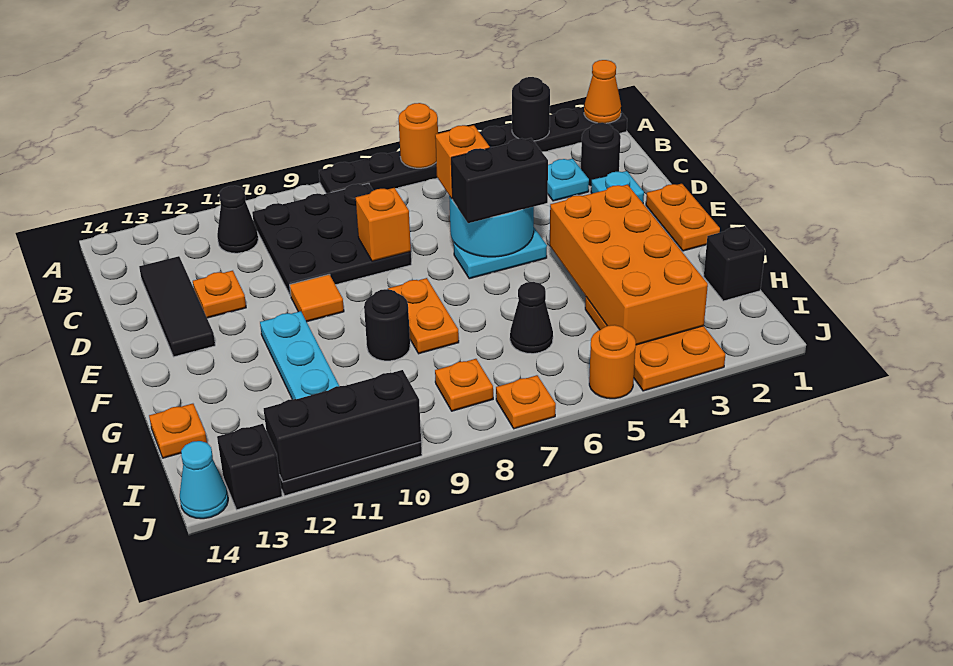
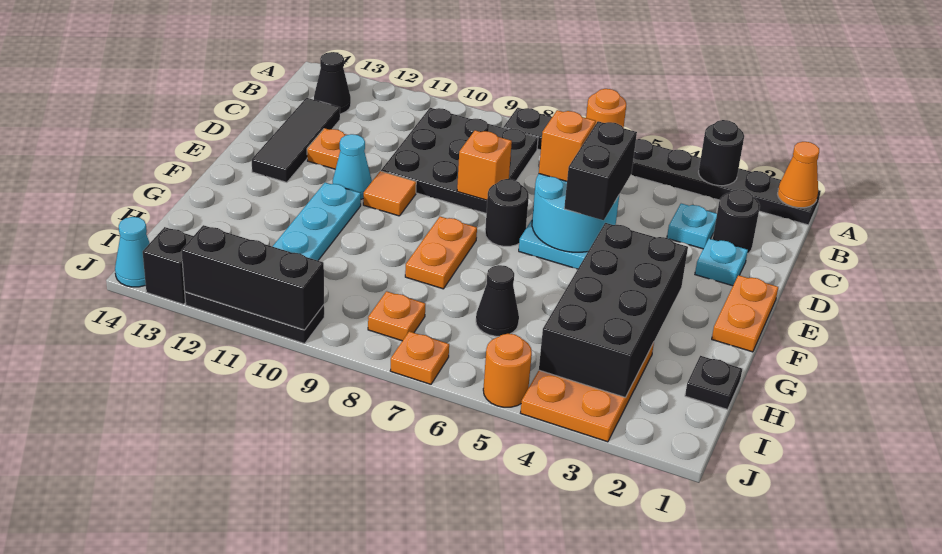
black cone B11 level 1 -> black cone B13 level 1
black brick E5:E6 level 3 -> black brick D5:E5 level 3
none -> cyan cone E11 level 1
orange brick F3:I4 level 2 -> black brick F3:I4 level 2
black round brick G9 level 1 -> black round brick E7 level 1
black brick H1 level 1 -> black plate H1 level 1
orange plate H14 level 1 -> none

